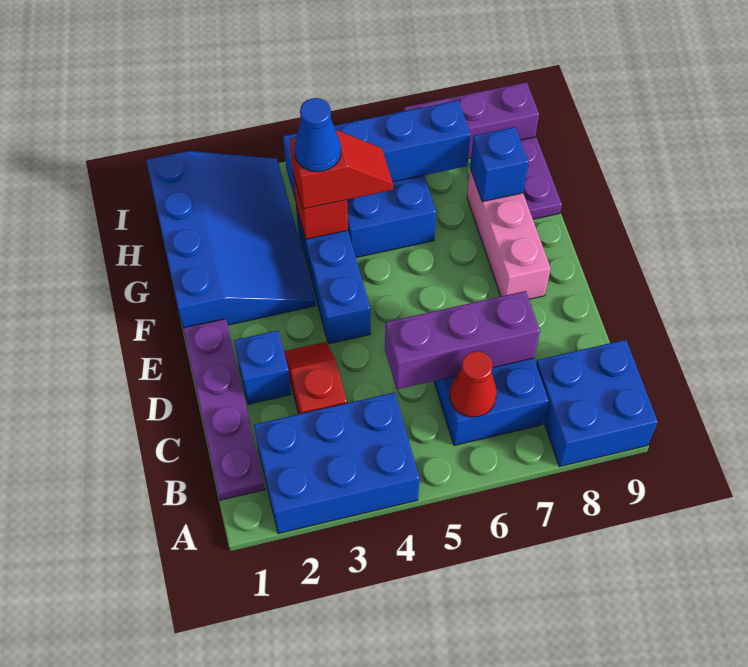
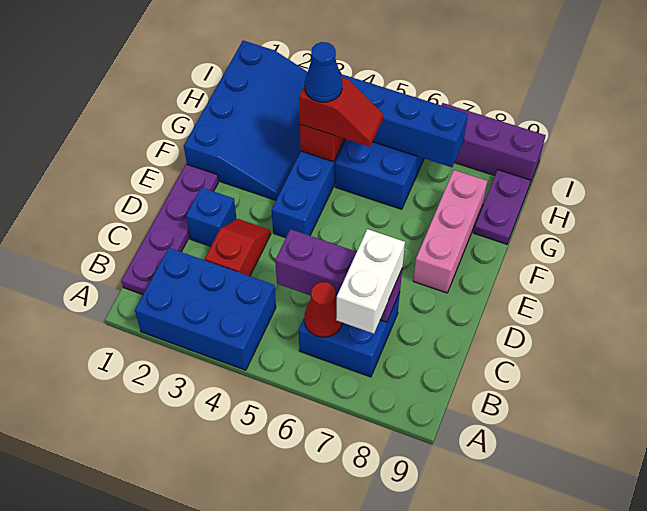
blue brick A8:B9 level 1 -> none
none -> white brick B7:C7 level 3
blue brick G8 level 2 -> none

